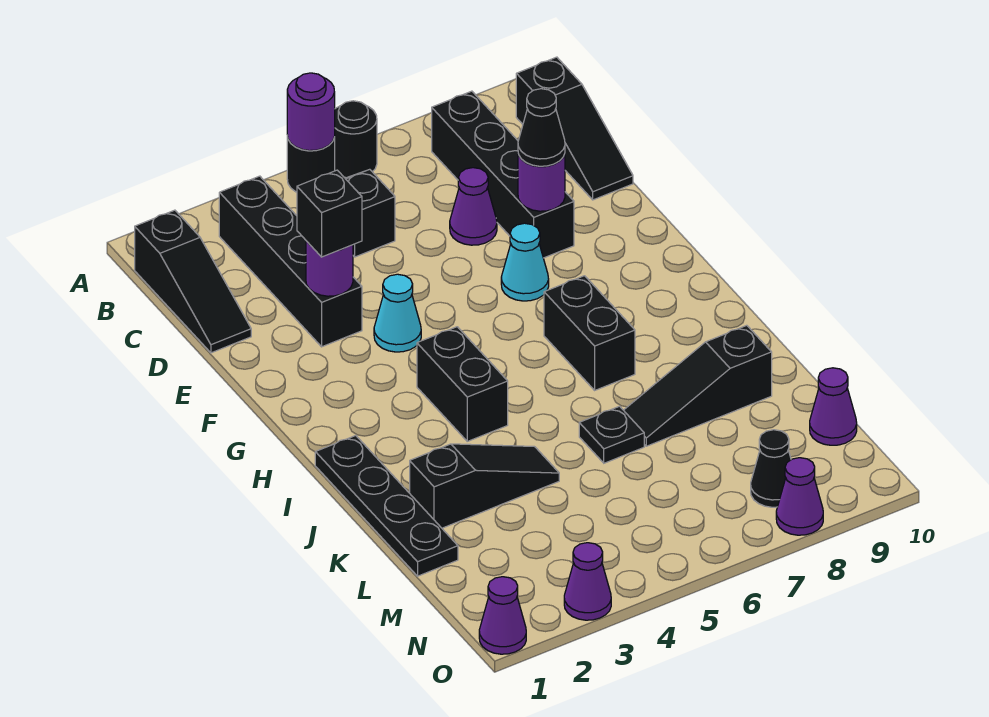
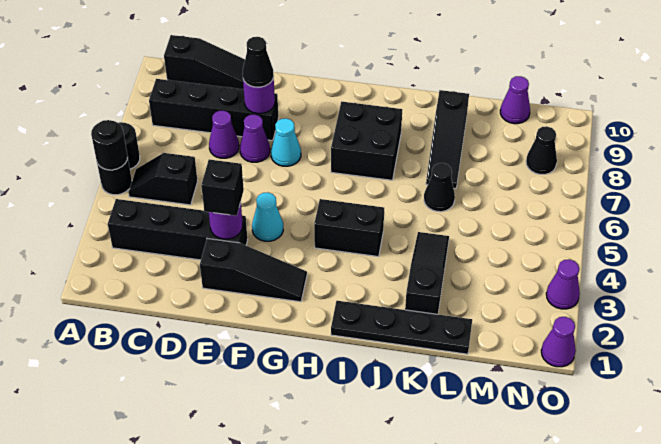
purple round brick A5 level 2 -> black round brick A5 level 2
black slope B1:D1 level 1 top B -> black slope E2:G2 level 1 top E
black brick H7:I7 level 1 -> black brick H7:I8 level 1
black plate K6 level 1 -> black cone K6 level 1
purple cone O8 level 1 -> purple cone E7 level 1

